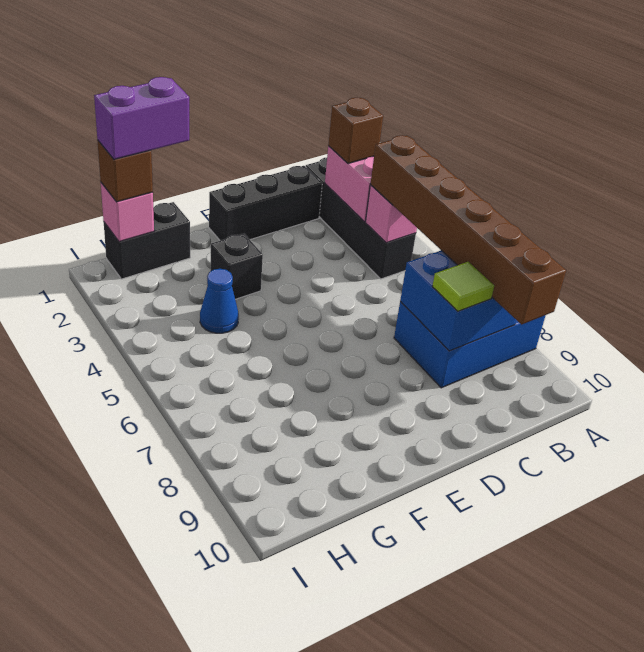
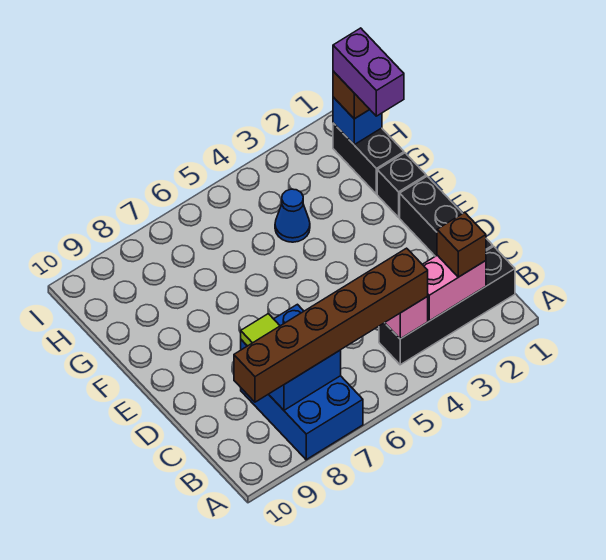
black brick F3 level 1 -> black brick F1 level 1
pink brick H1 level 2 -> blue brick H1 level 2

